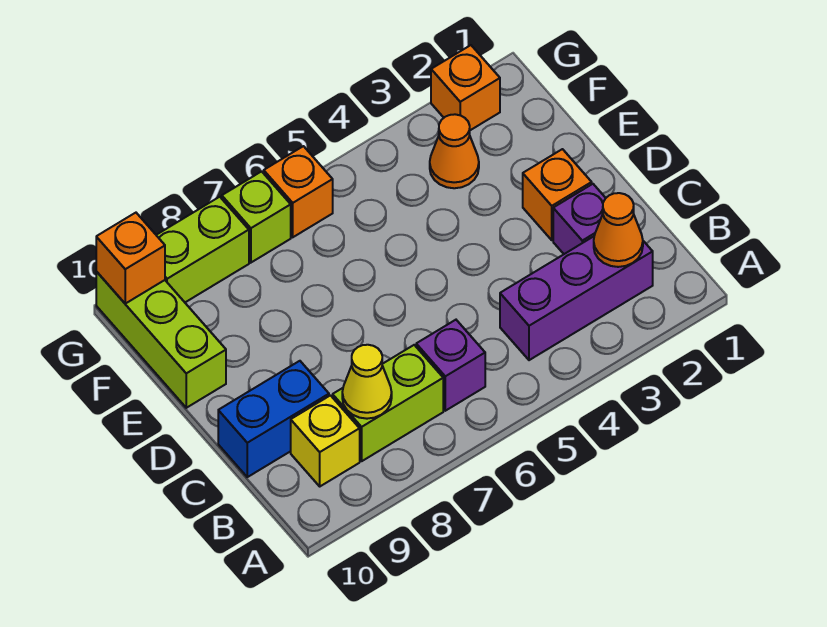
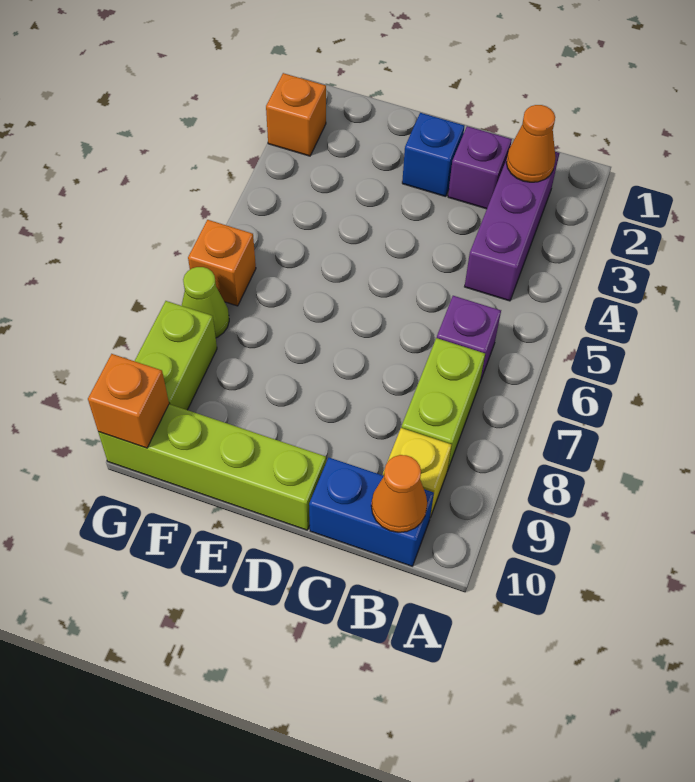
yellow cone B8 level 2 -> none
blue brick C9:C10 level 1 -> blue brick B10:C10 level 1
orange brick D2 level 1 -> blue brick D2 level 1
lime brick E10:G10 level 1 -> lime brick D10:G10 level 1
orange cone F3 level 1 -> orange cone B10 level 2
lime brick G7 level 1 -> lime cone G7 level 1

